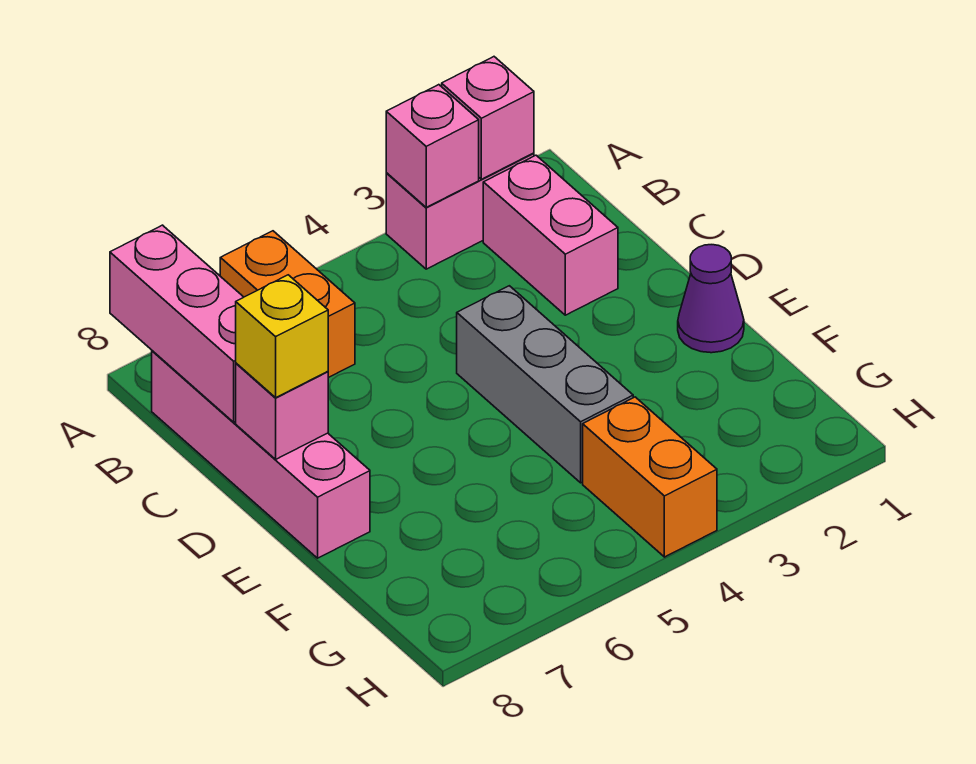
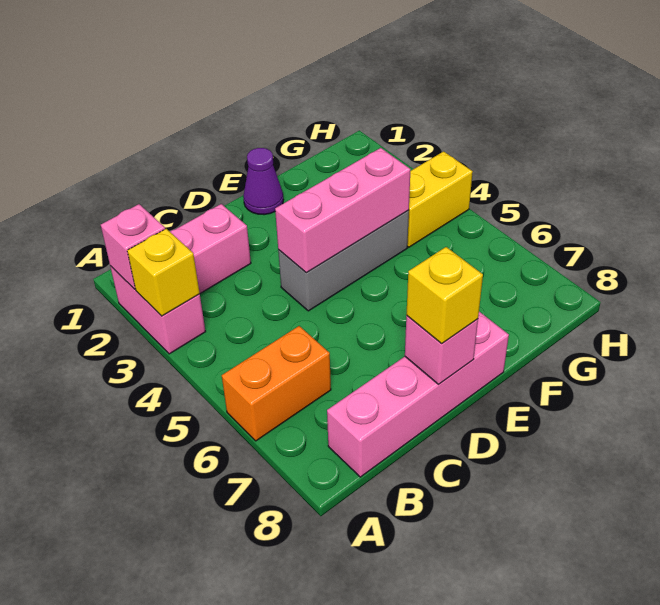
pink brick A3 level 2 -> yellow brick A3 level 2
pink brick A8:C8 level 2 -> pink brick D4:F4 level 2
orange brick G4:H4 level 1 -> yellow brick G4:H4 level 1

